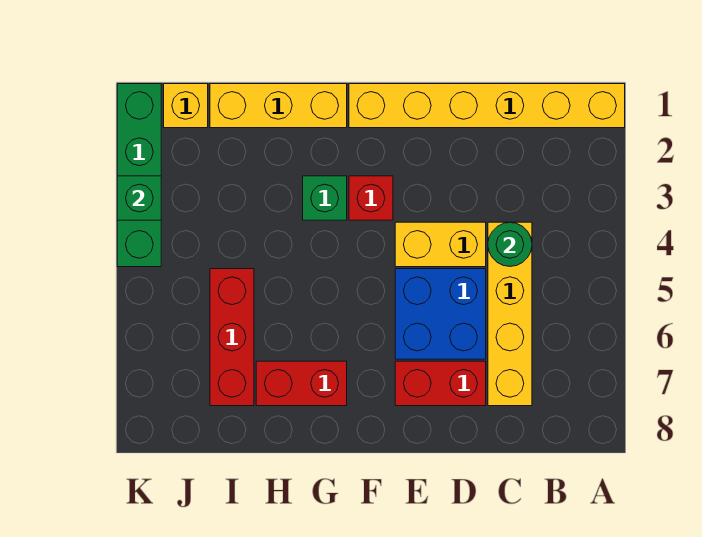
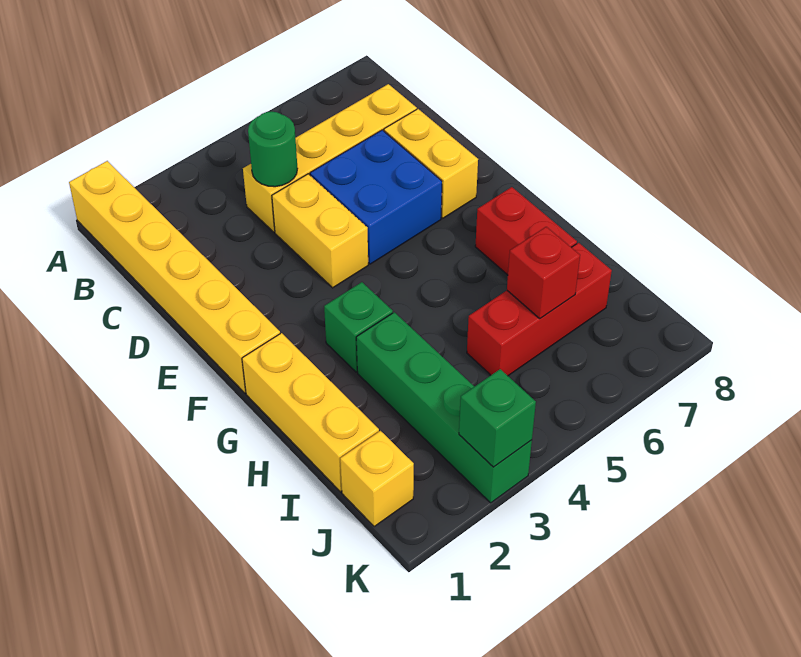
red brick D7:E7 level 1 -> yellow brick D7:E7 level 1
red brick F3 level 1 -> red brick I6 level 2
green brick K1:K4 level 1 -> green brick H3:K3 level 1

